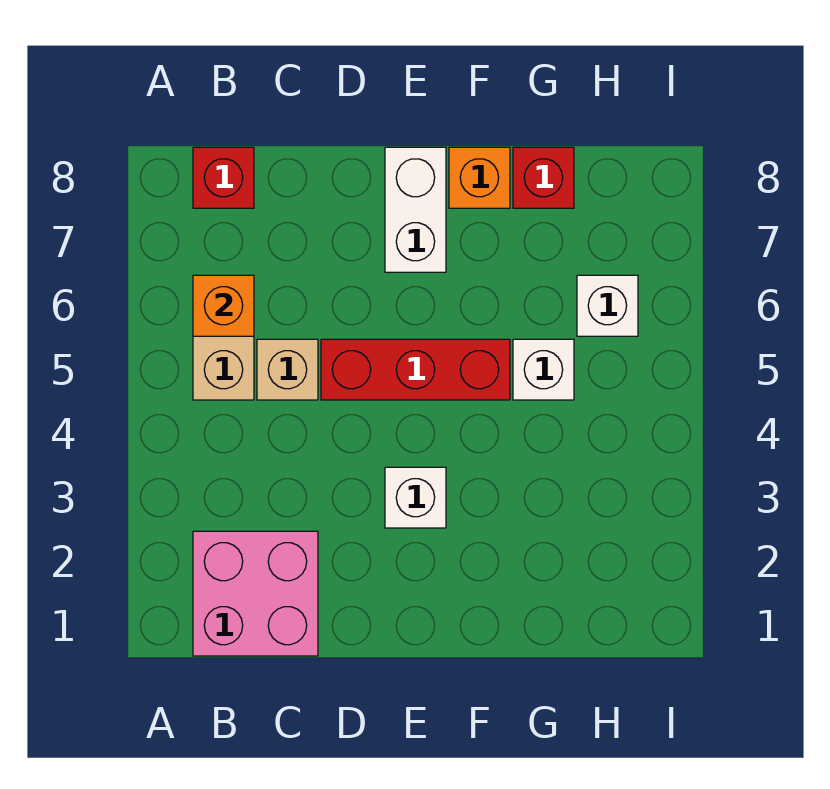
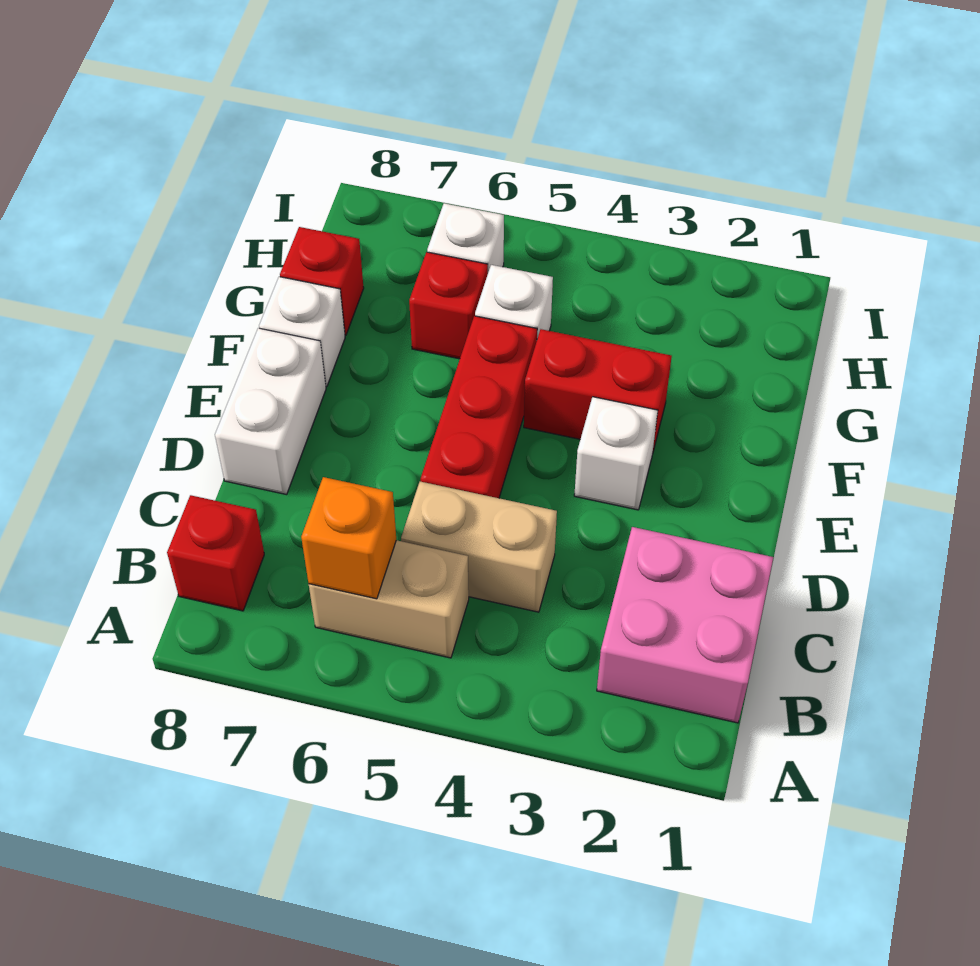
tan brick C5 level 1 -> tan brick C4:C5 level 1
white brick E7:E8 level 1 -> white brick D8:E8 level 1
none -> red brick F3:F4 level 1
orange brick F8 level 1 -> white brick F8 level 1
none -> red brick G6 level 1

